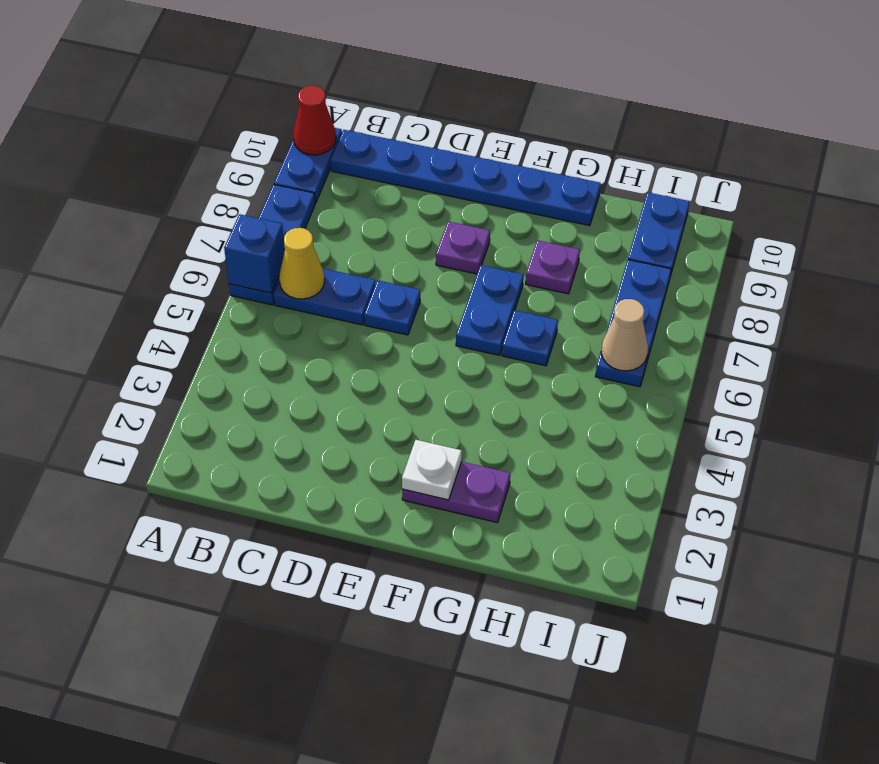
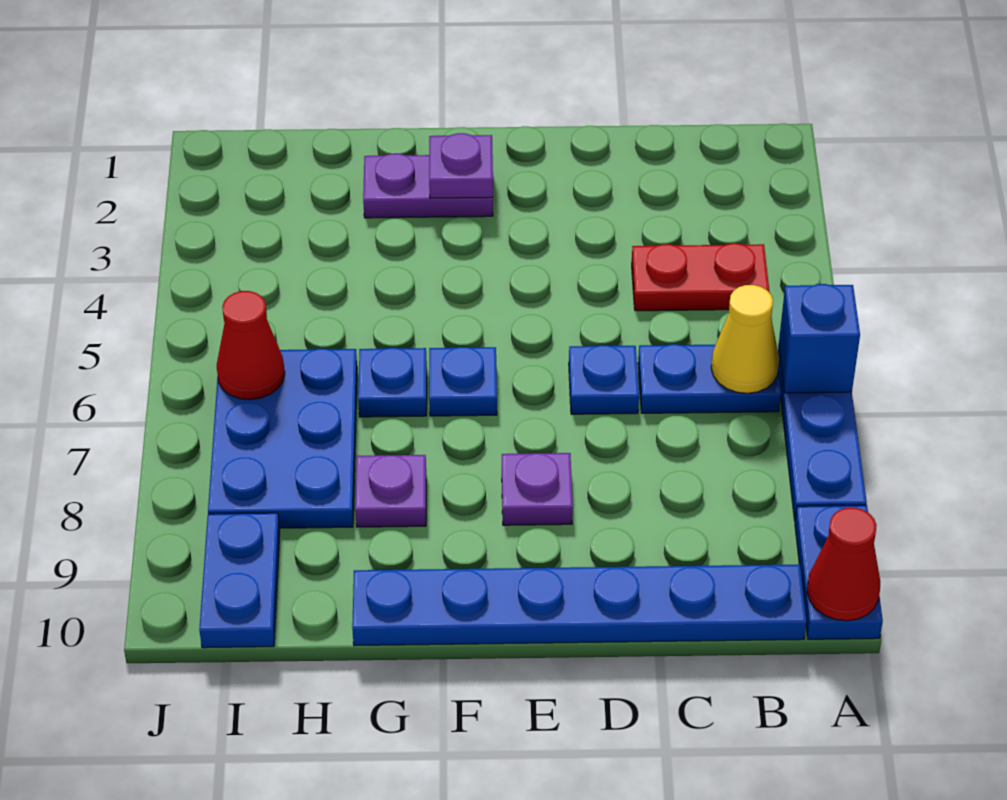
none -> red plate B4:C4 level 1
white plate F2 level 2 -> purple plate F2 level 2
blue plate F6:F7 level 1 -> blue plate F6 level 1
blue plate I6:I8 level 1 -> blue plate H6:I8 level 1
tan cone I6 level 2 -> red cone I6 level 2

